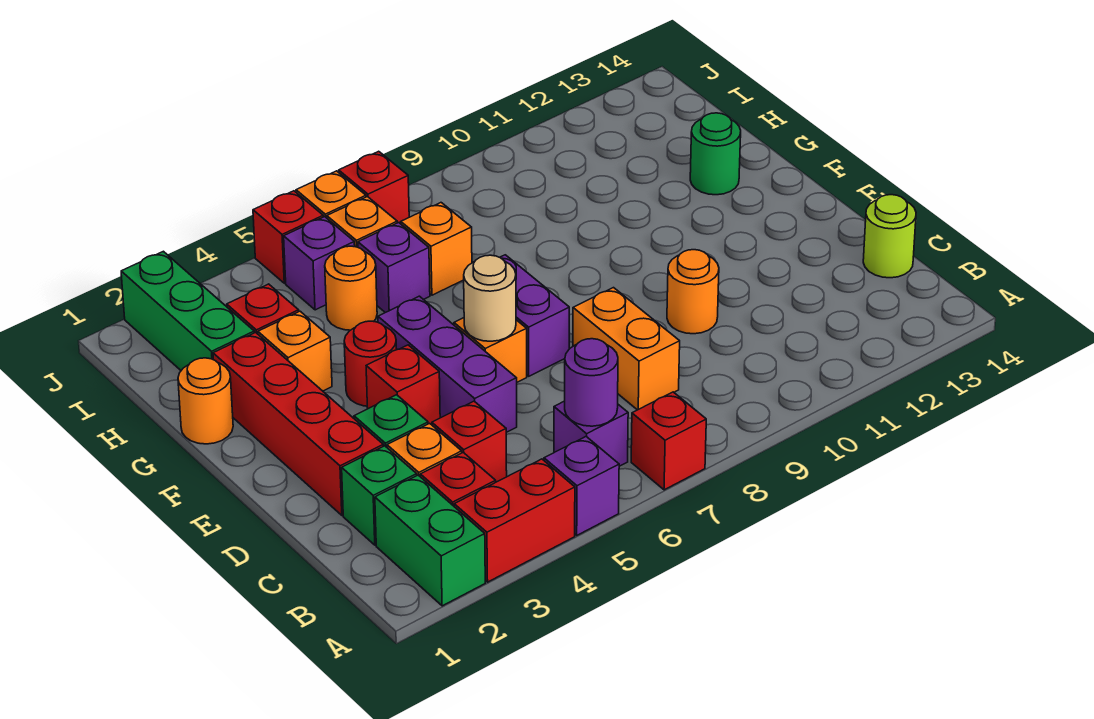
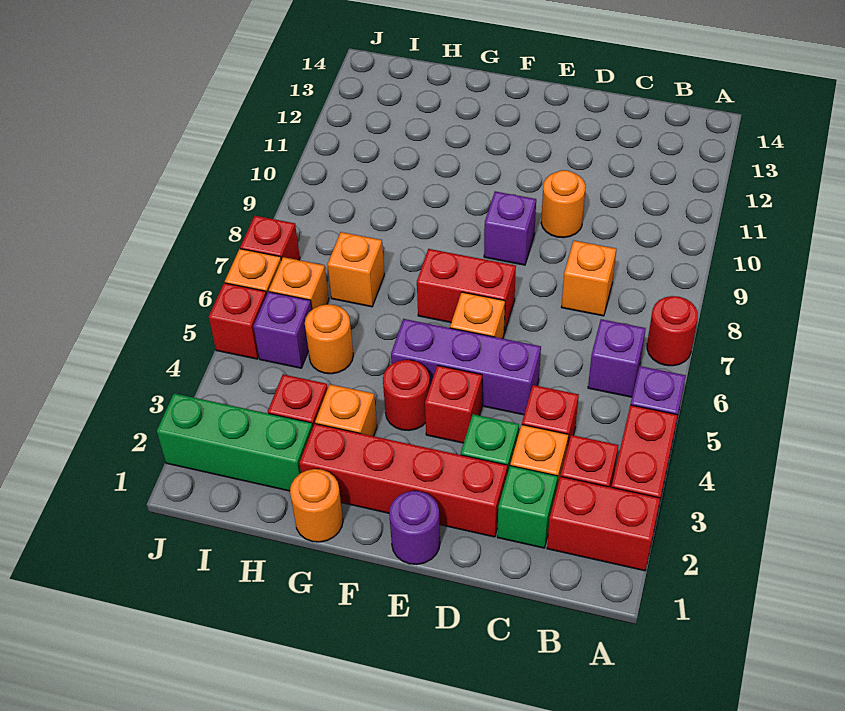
green brick A2:B2 level 1 -> red brick A2:B2 level 1
red brick A7 level 1 -> red round brick A7 level 1
purple round brick B6 level 2 -> purple round brick E1 level 1
orange brick C8:D8 level 1 -> orange brick C8 level 1
lime round brick C14 level 1 -> none
tan round brick E6 level 2 -> none
purple brick E7:F7 level 1 -> red brick E7:F7 level 1
green round brick G13 level 1 -> none
purple brick H6 level 1 -> purple brick E9 level 1

